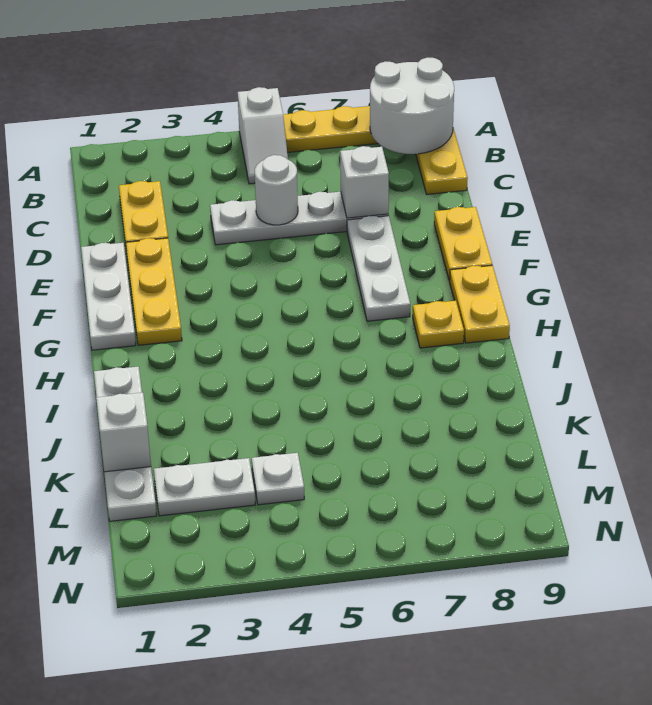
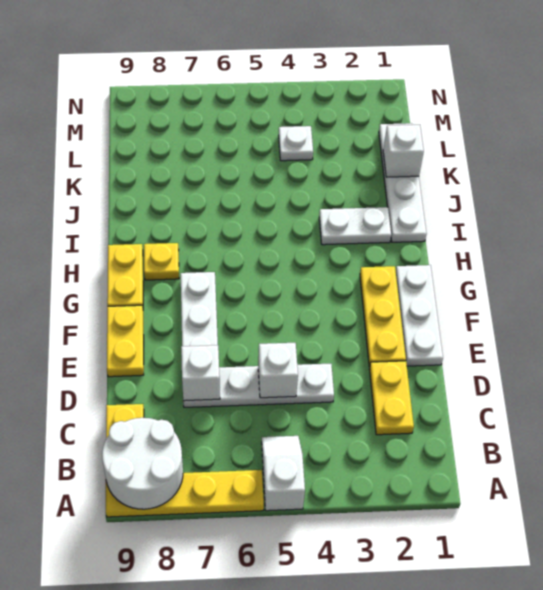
white round brick D5 level 2 -> white brick D5 level 2
white plate L2:L3 level 1 -> white plate I2:I3 level 1

